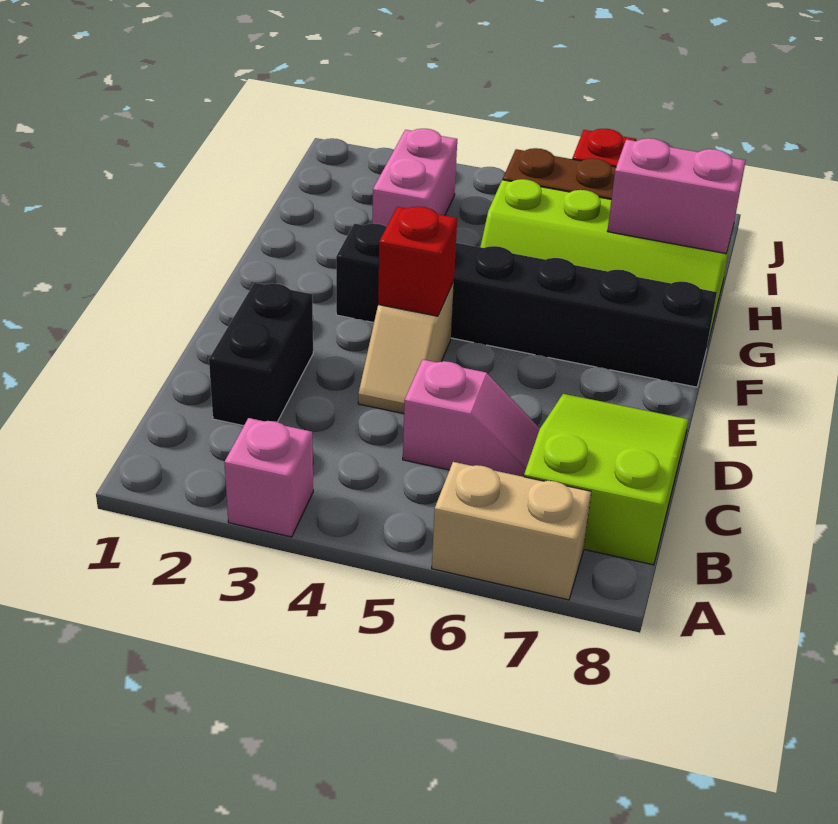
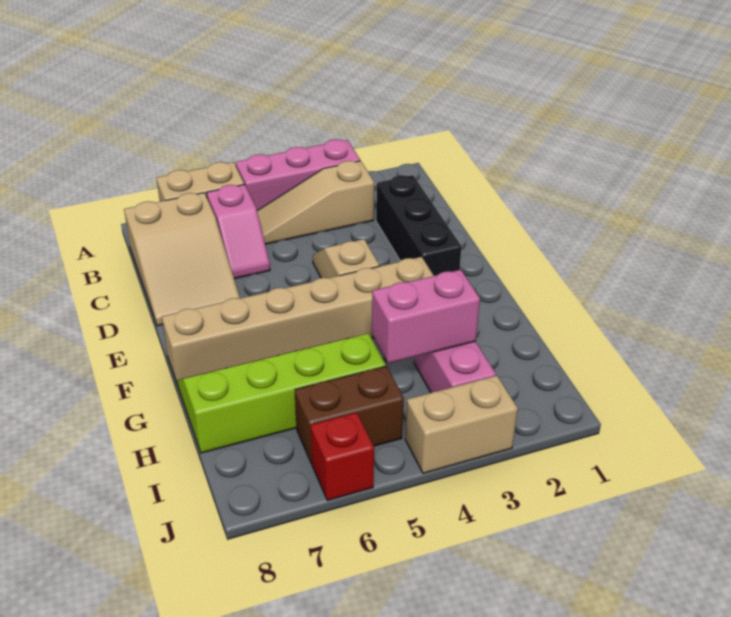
pink brick A3 level 1 -> pink brick A3:A5 level 1
none -> tan slope B3:B5 level 1 top 3
lime slope B7:D8 level 1 top B -> tan slope B7:D8 level 1 top B
black brick C2:D2 level 1 -> black brick C2:E2 level 1
pink slope C5:C6 level 1 top 5 -> pink slope B6:C6 level 1 top B
red brick E4 level 2 -> none
black brick F3:F8 level 1 -> tan brick F3:F8 level 1
pink brick H7:H8 level 2 -> pink brick H3:H4 level 2
none -> tan brick J3:J4 level 1

